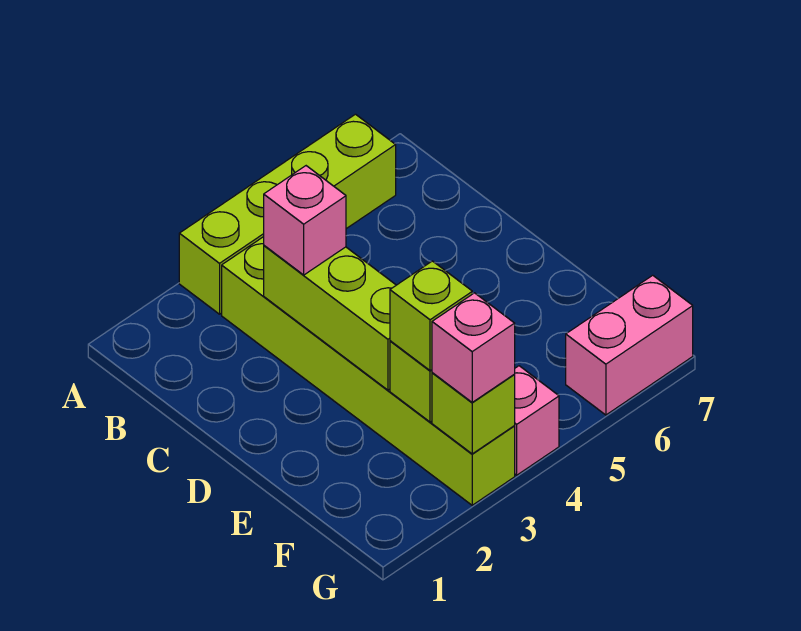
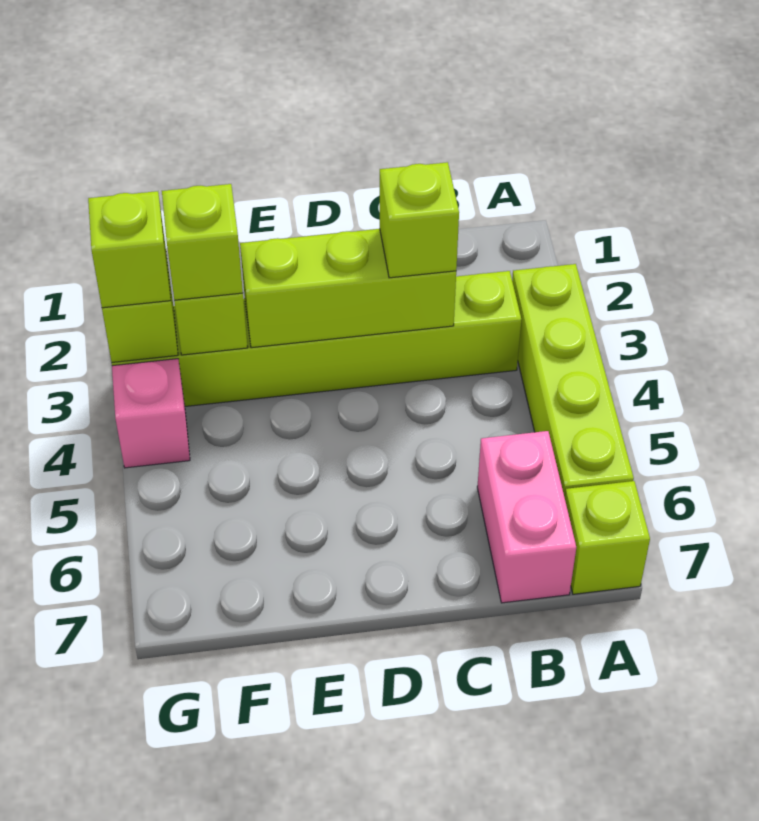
none -> lime brick A7 level 1
pink brick C3 level 3 -> lime brick C3 level 3
pink brick G3 level 3 -> lime brick G3 level 3
pink brick G6:G7 level 1 -> pink brick B6:B7 level 1

